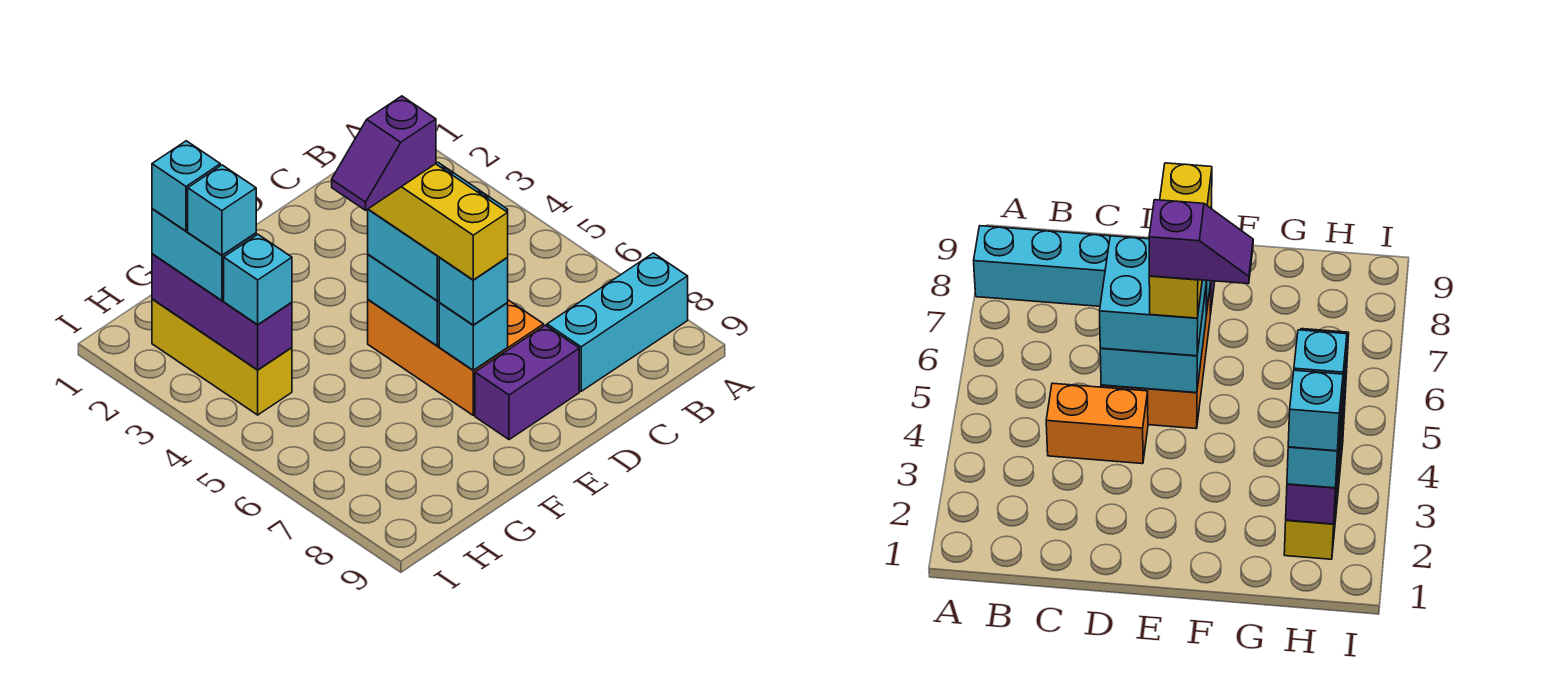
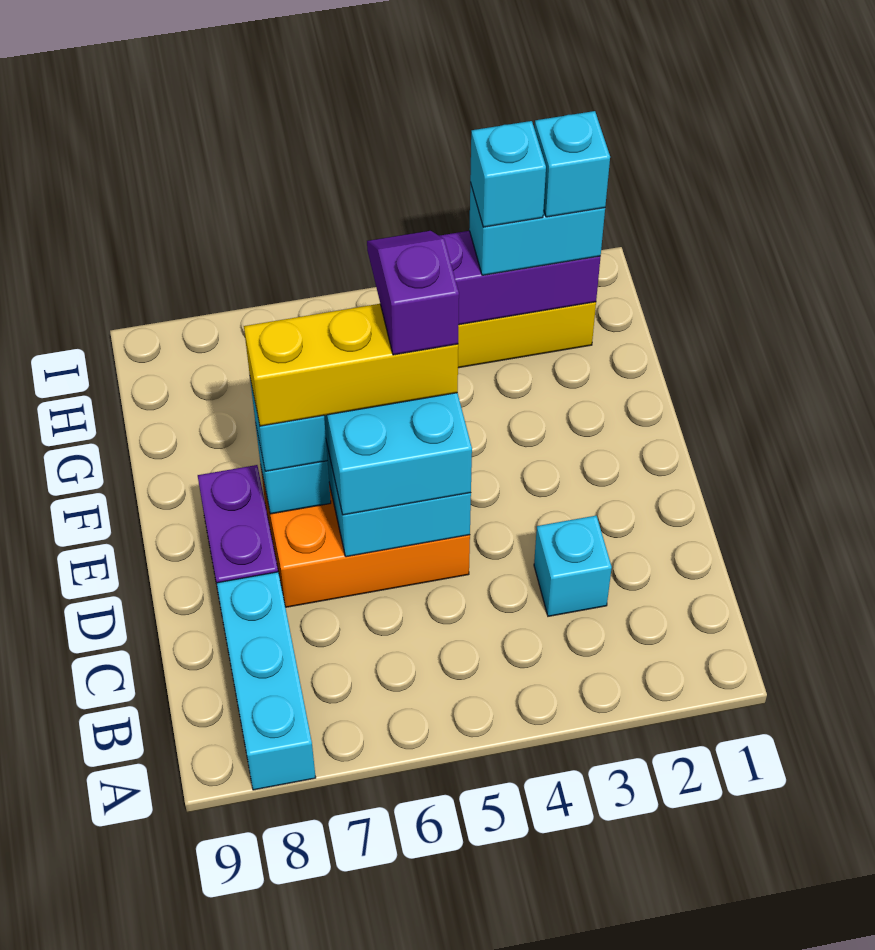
orange brick C4:D4 level 1 -> none
cyan brick H4 level 3 -> cyan brick C3 level 1

